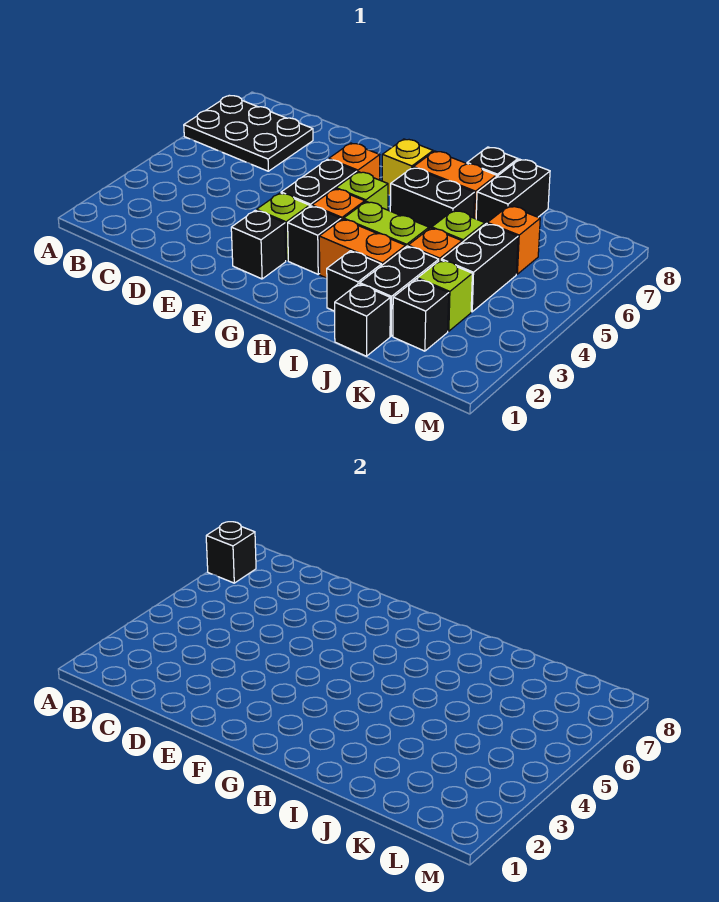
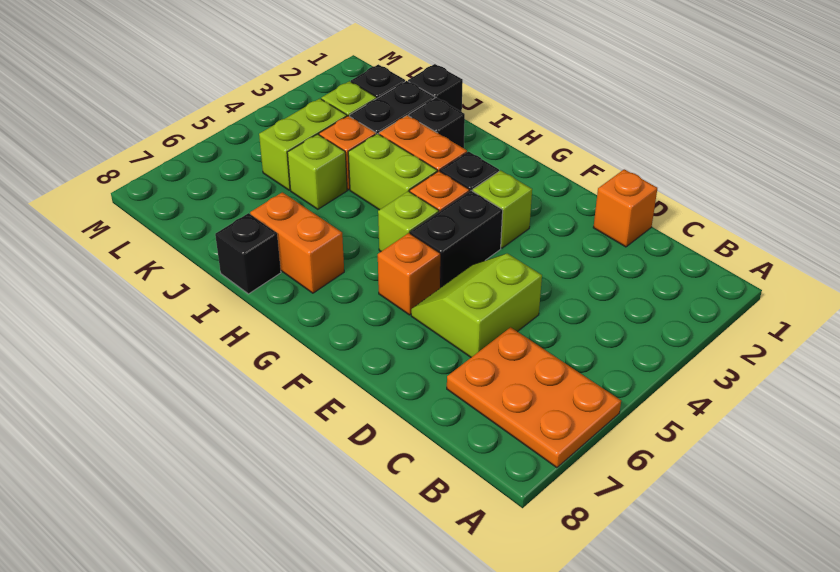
black plate A6:C7 level 1 -> orange plate A6:C7 level 1
black brick A7 level 2 -> none
none -> lime slope D5:E6 level 1 top D
black brick F2 level 1 -> none
yellow brick G7 level 1 -> none
black brick H6:I6 level 1 -> none
black brick J7:J8 level 1 -> none
black brick K4:K5 level 1 -> lime brick K4:K5 level 1
orange brick K6 level 1 -> orange brick D1 level 1

